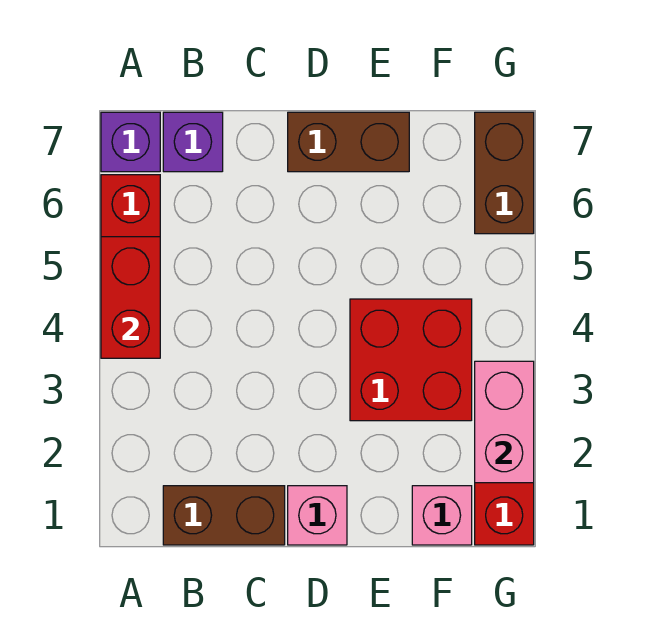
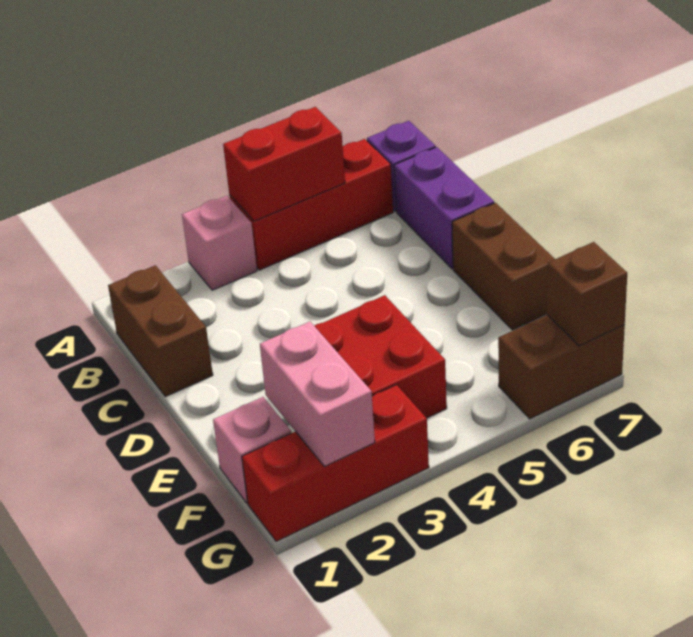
purple brick B7 level 1 -> purple brick B7:C7 level 1
pink brick D1 level 1 -> pink brick A3 level 1
pink brick G2:G3 level 2 -> pink brick F2:G2 level 2
none -> brown brick G7 level 2

